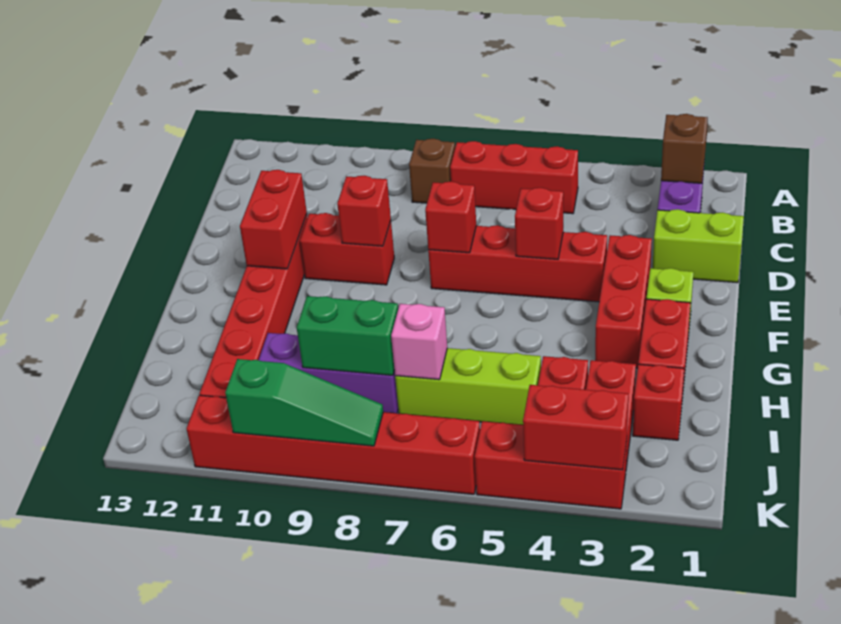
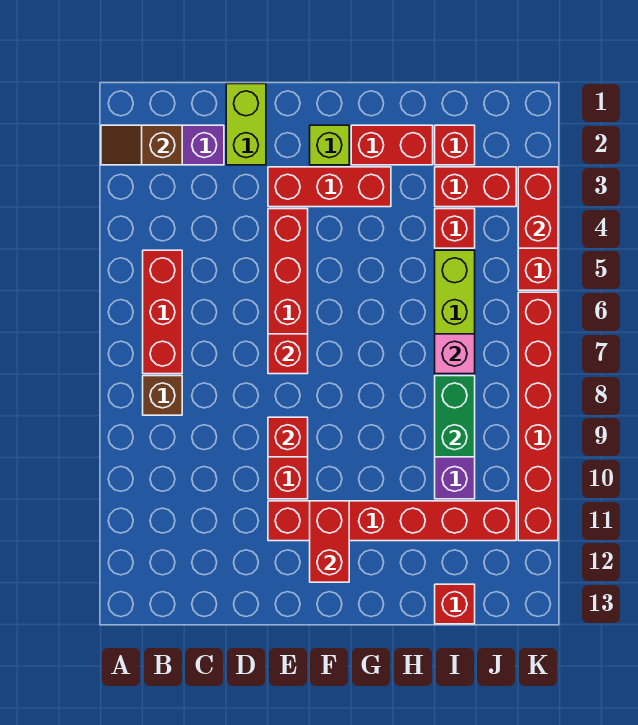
red brick E5 level 2 -> red brick I13 level 1
red brick E11:F11 level 2 -> red brick F11:F12 level 2
green slope K8:K10 level 2 top 10 -> none

